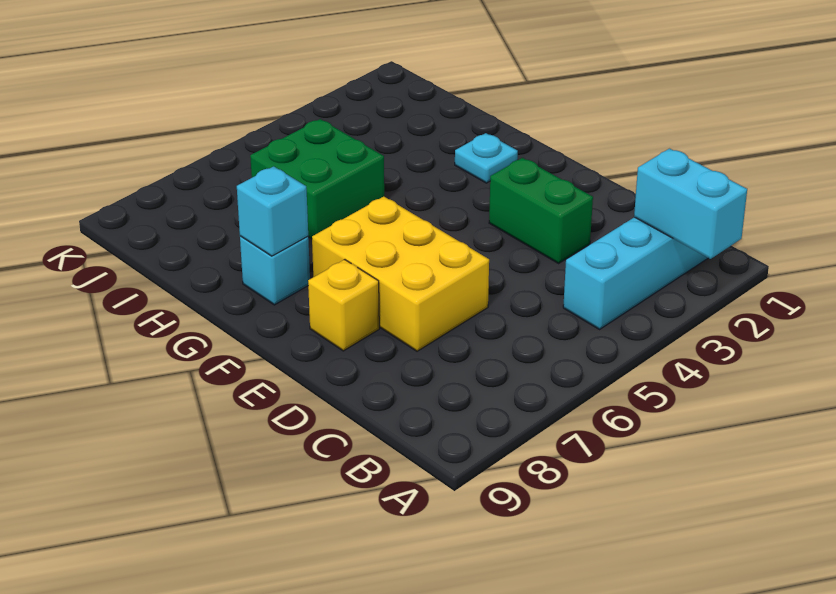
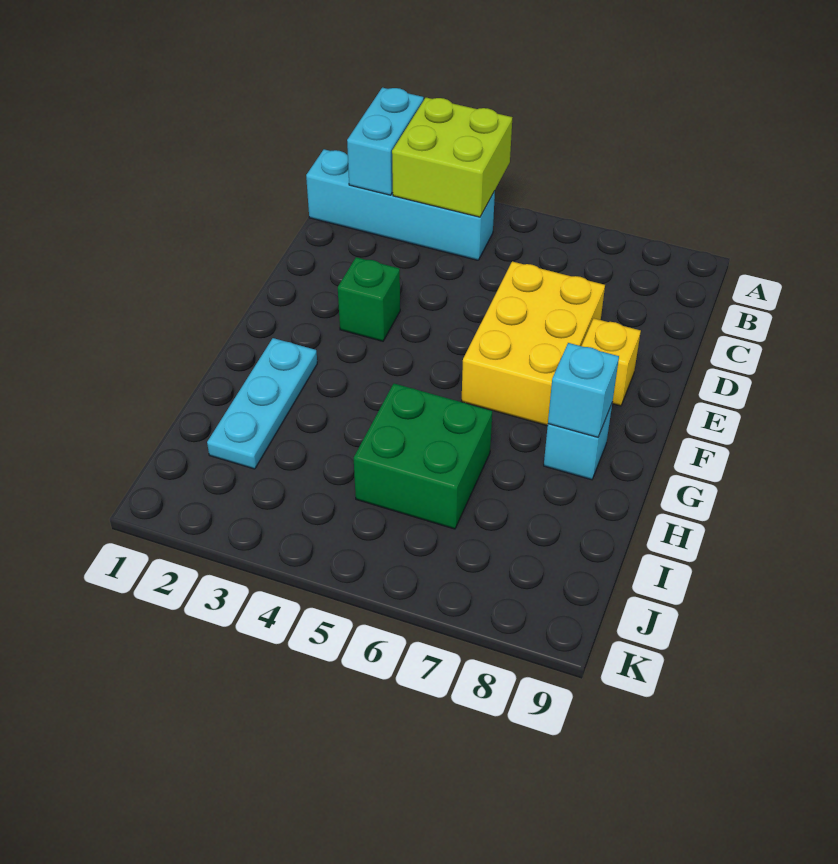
none -> lime brick A3:B4 level 2
green brick D3:E3 level 1 -> green brick E3 level 1
cyan plate G2 level 1 -> cyan plate G2:I2 level 1

